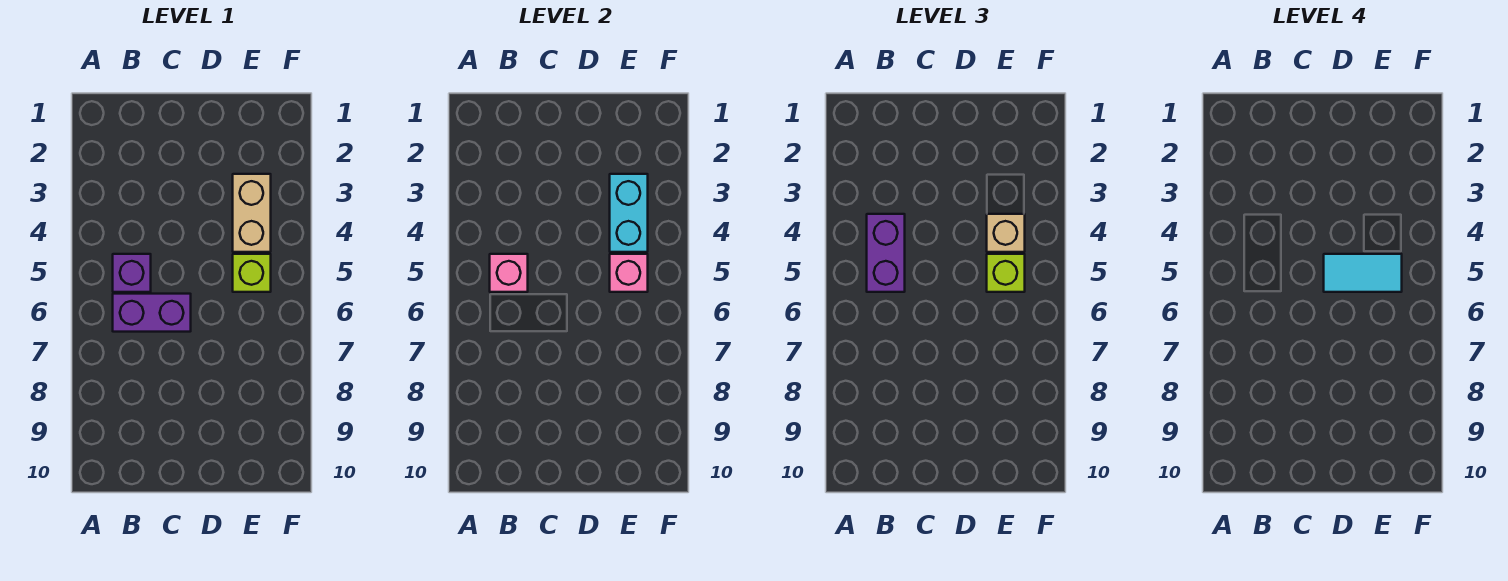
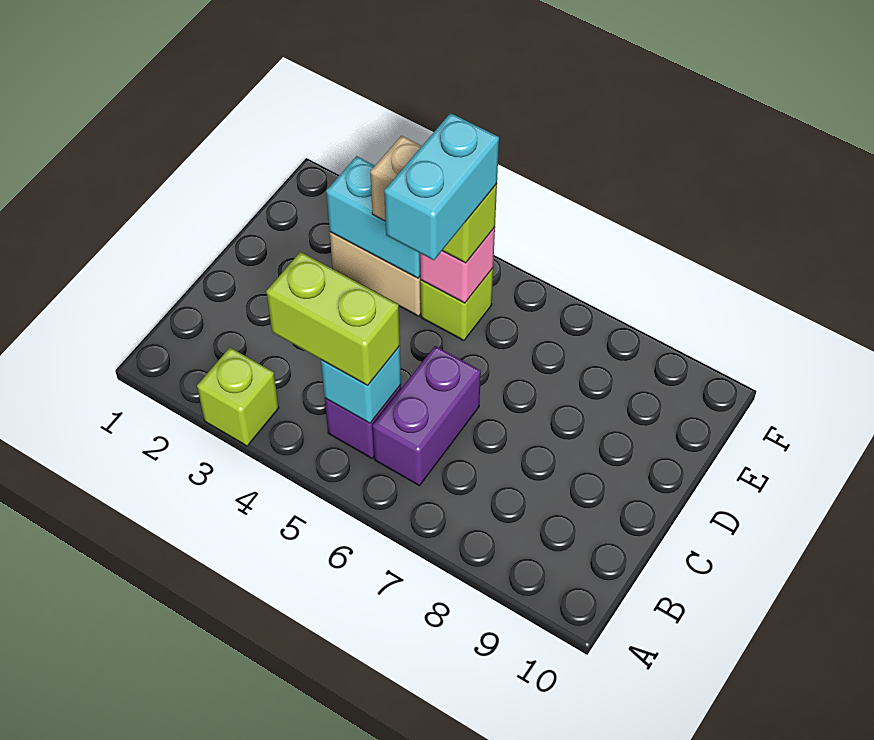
none -> lime brick A3 level 1
purple brick B4:B5 level 3 -> lime brick B4:B5 level 3
pink brick B5 level 2 -> cyan brick B5 level 2
cyan tile D5:E5 level 4 -> cyan brick D5:E5 level 4

